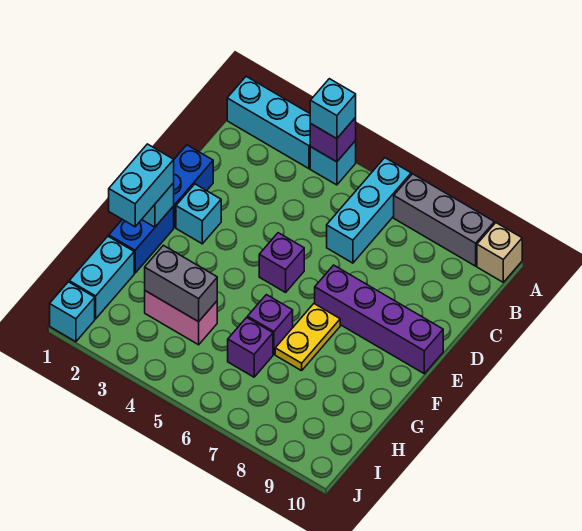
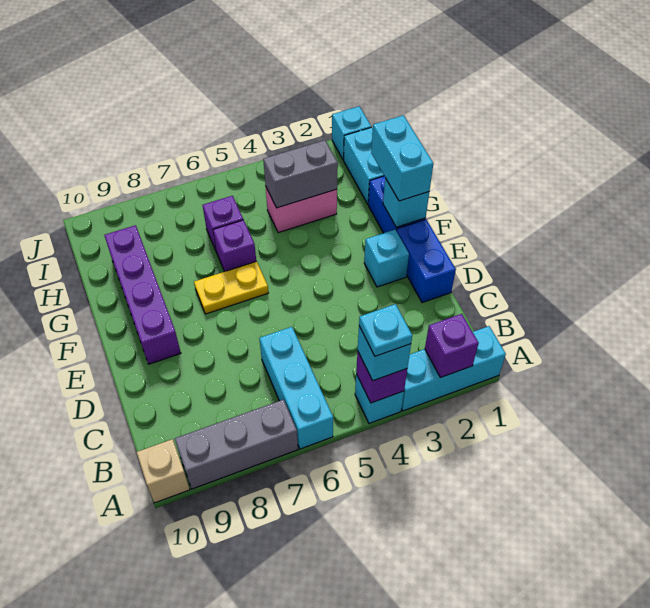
none -> cyan plate A4 level 4
purple brick E5 level 1 -> purple brick A2 level 2
purple brick E7:E10 level 1 -> purple brick E9:H9 level 1
yellow plate F7:G7 level 1 -> yellow plate F6:F7 level 1

